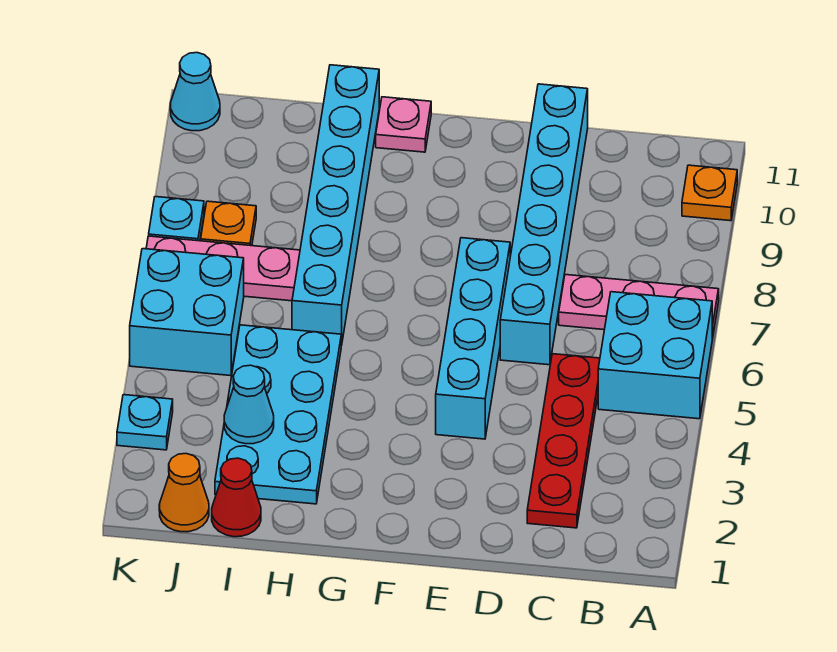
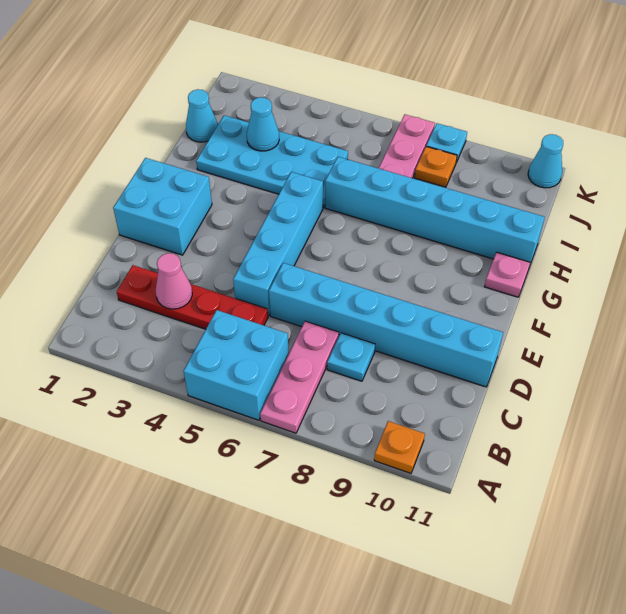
none -> pink cone C3 level 2
cyan brick E4:E7 level 1 -> cyan brick D5:G5 level 1
red cone I1 level 1 -> cyan cone I1 level 1
orange cone J1 level 1 -> none
cyan brick J5:K6 level 1 -> cyan brick E1:F2 level 1
cyan plate K3 level 1 -> cyan plate C8 level 1

